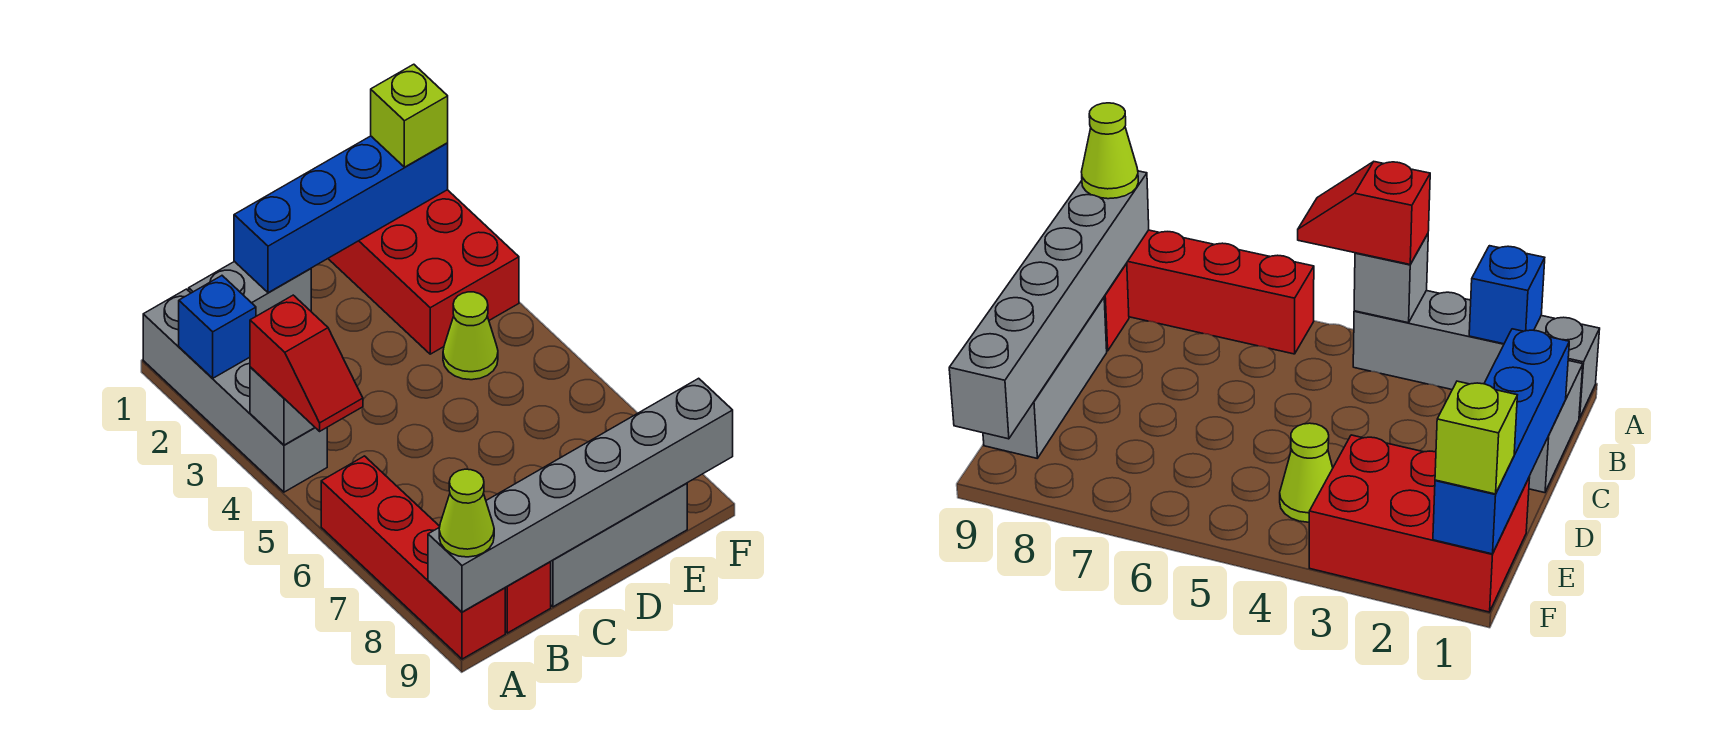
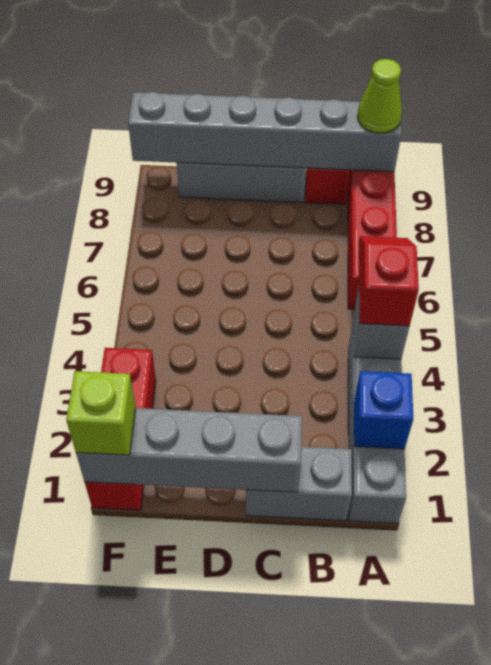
blue brick C1:F1 level 2 -> grey brick C1:F1 level 2
red brick E1:F3 level 1 -> red brick F1:F3 level 1
lime cone E4 level 1 -> none

